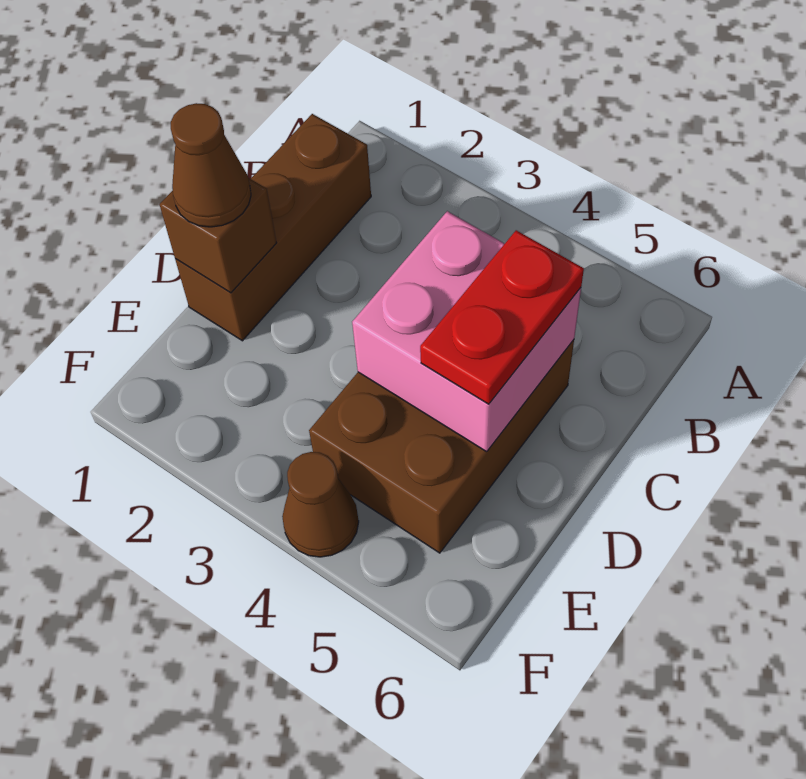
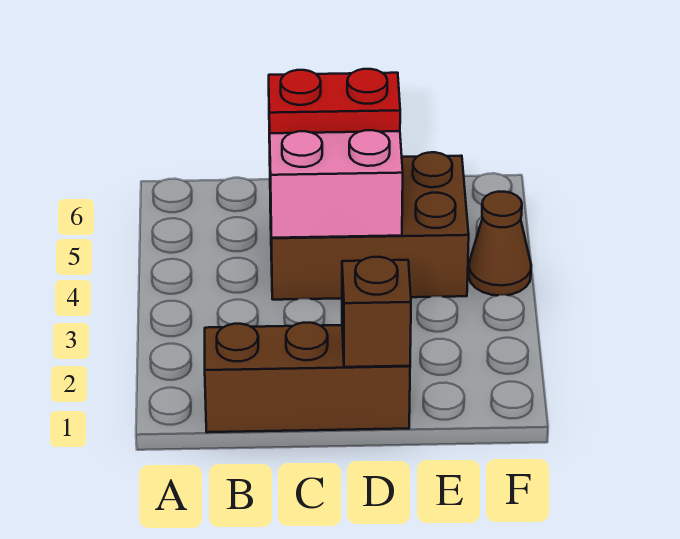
brown cone D1 level 3 -> none

